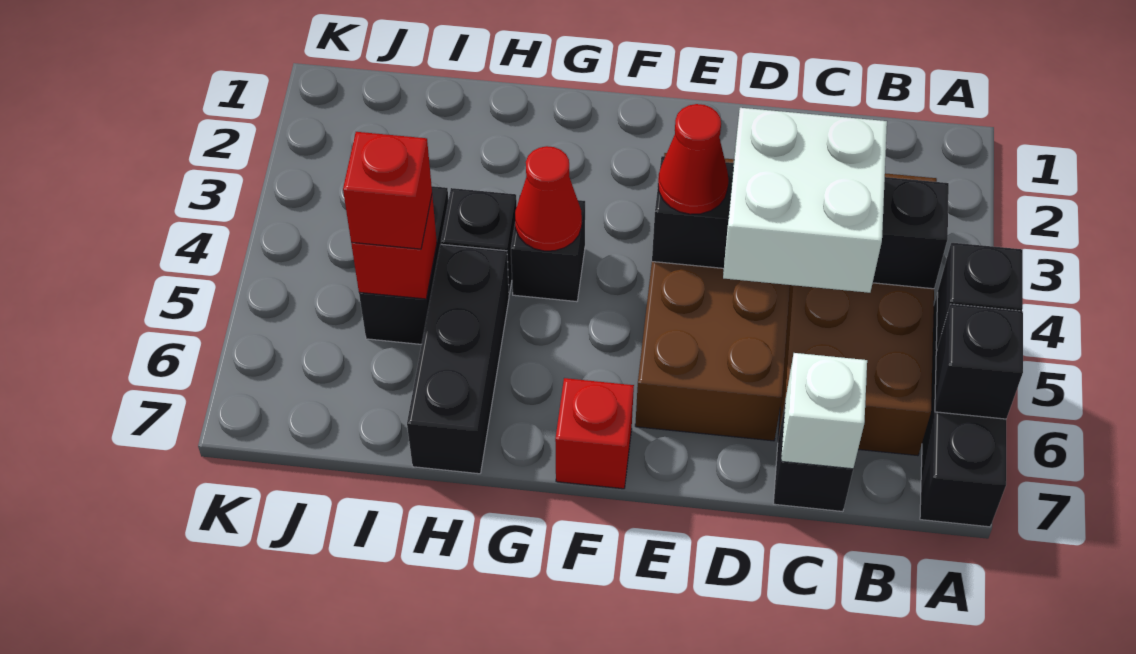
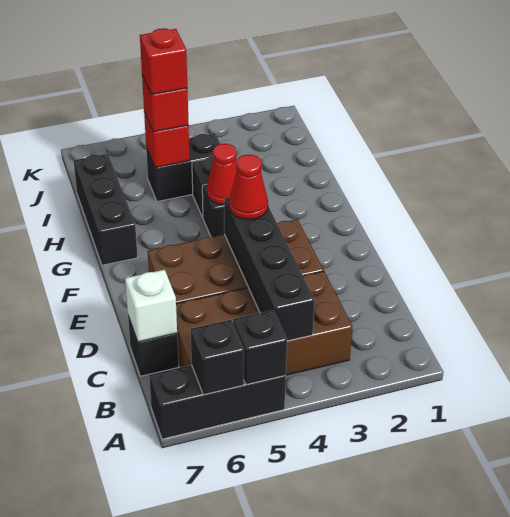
white brick C4:D5 level 3 -> none
red brick F7 level 1 -> red brick I5 level 4
black brick H5:H7 level 1 -> black brick G7:I7 level 1

